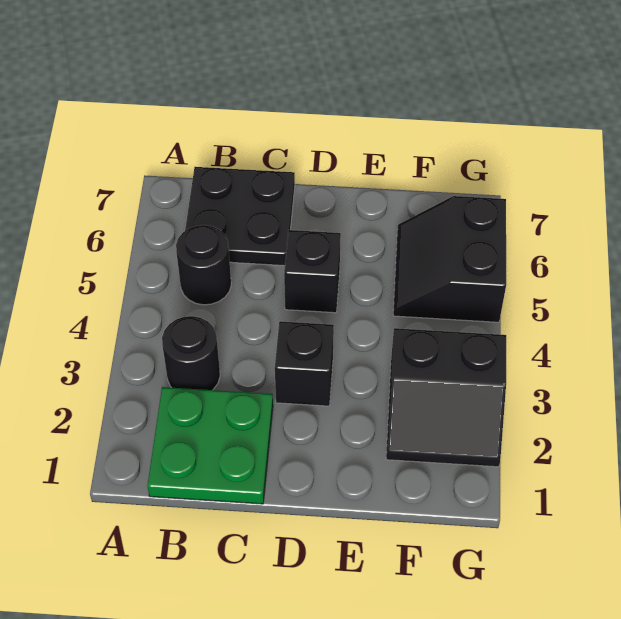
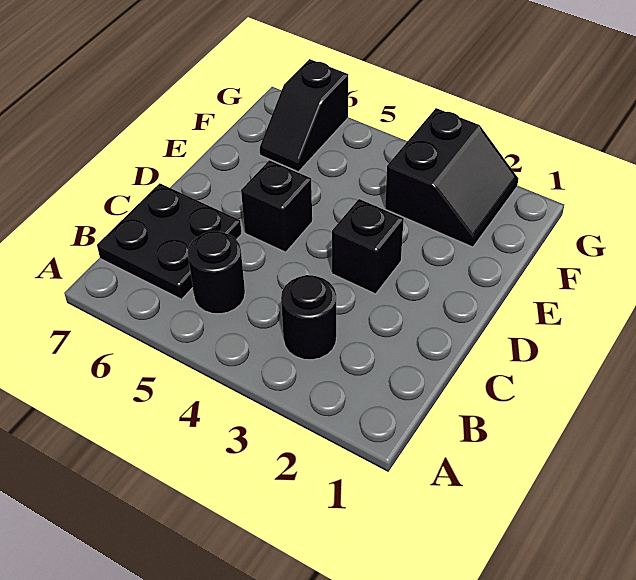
green plate B1:C2 level 1 -> none
black slope F5:G6 level 1 top G -> black slope F6:G6 level 1 top G

